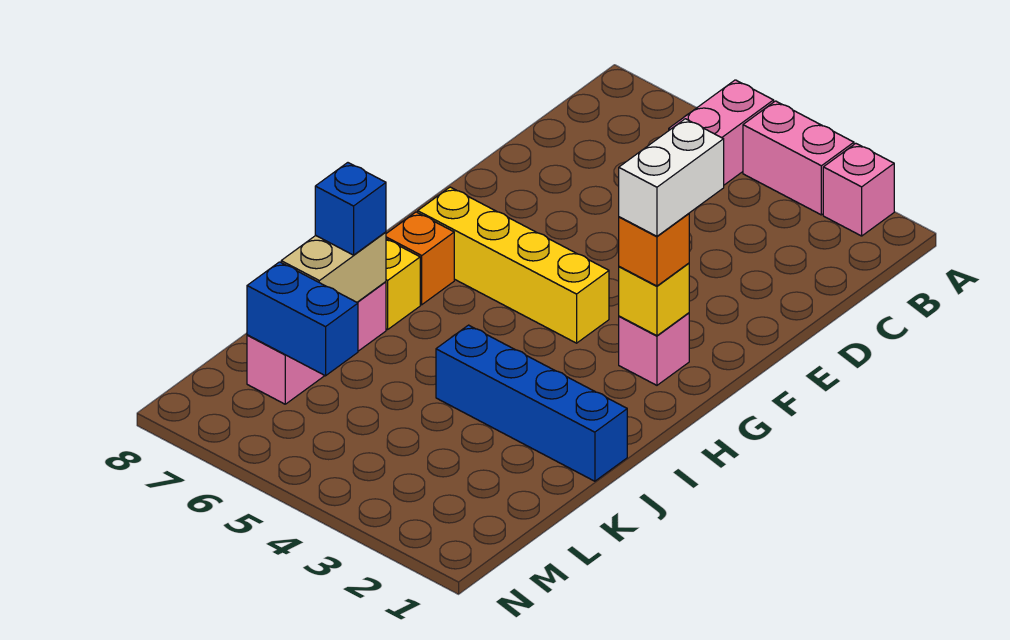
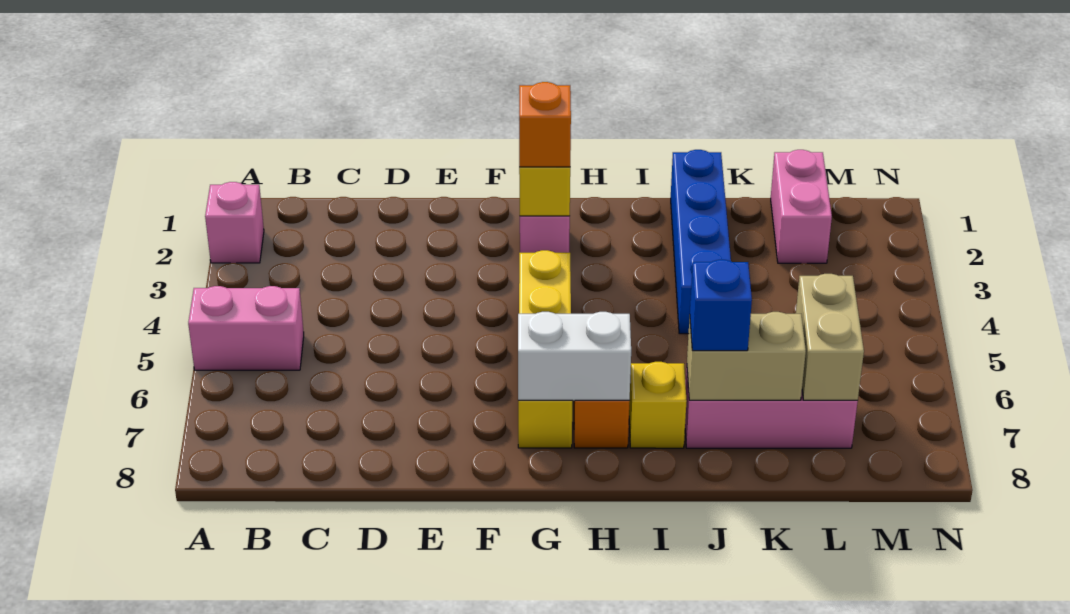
pink brick A3:A4 level 1 -> pink brick L1:L2 level 1
white brick F2:G2 level 4 -> white brick G7:H7 level 2
blue brick L6:L7 level 2 -> tan brick L6:L7 level 2

